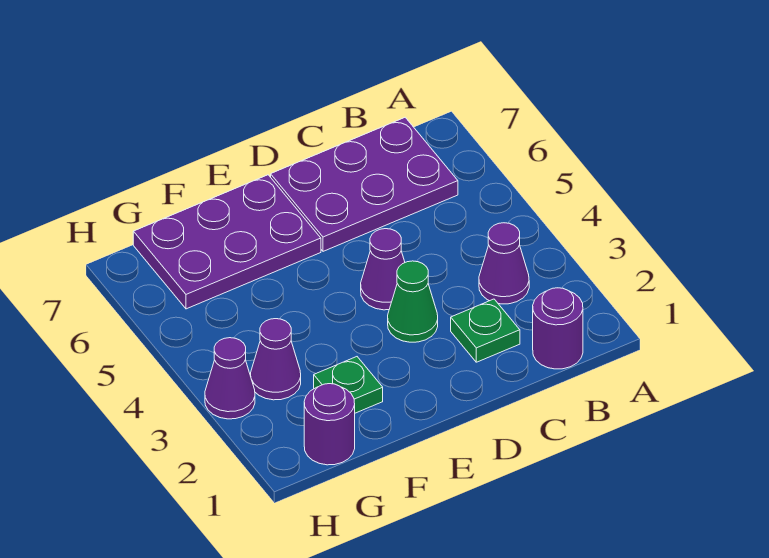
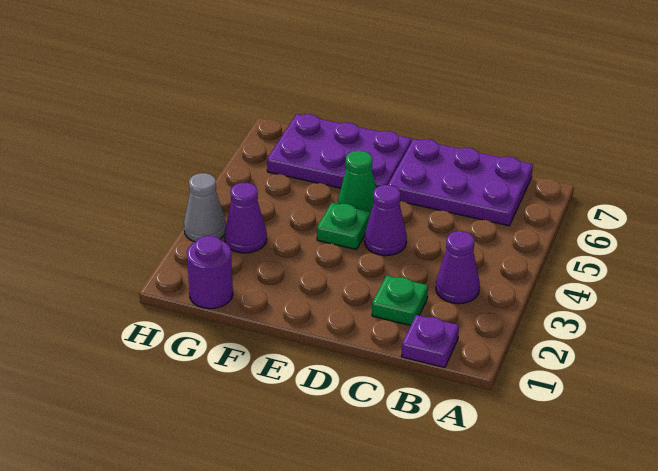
purple round brick B1 level 1 -> purple plate B1 level 1
green cone D3 level 1 -> green cone E5 level 1
green plate F2 level 1 -> green plate E4 level 1
purple cone H3 level 1 -> grey cone H3 level 1

